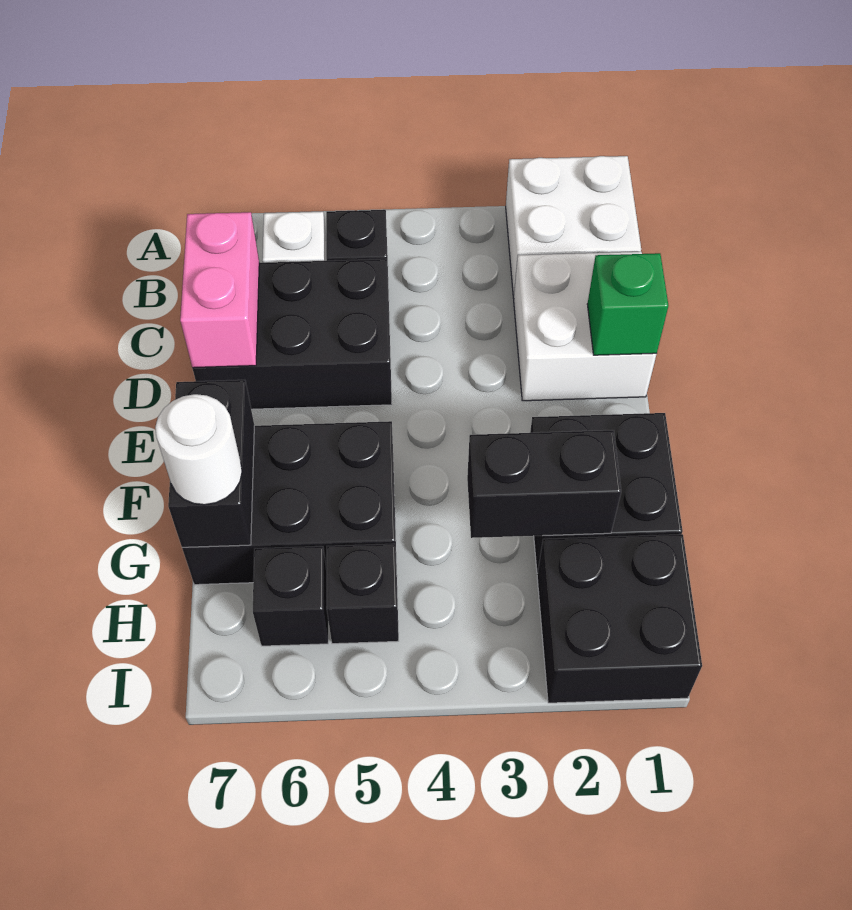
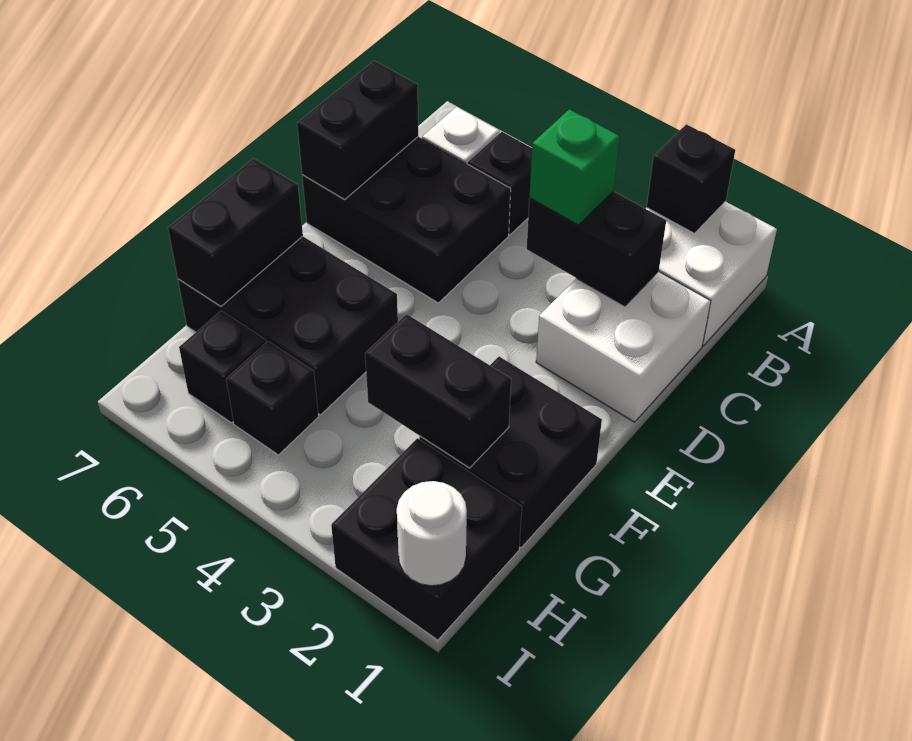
none -> black brick A2 level 2
none -> black brick C2:C3 level 2
pink brick C7:D7 level 2 -> black brick C7:D7 level 2
green brick D1 level 2 -> green brick C3 level 3
white round brick G7 level 3 -> white round brick I1 level 2

